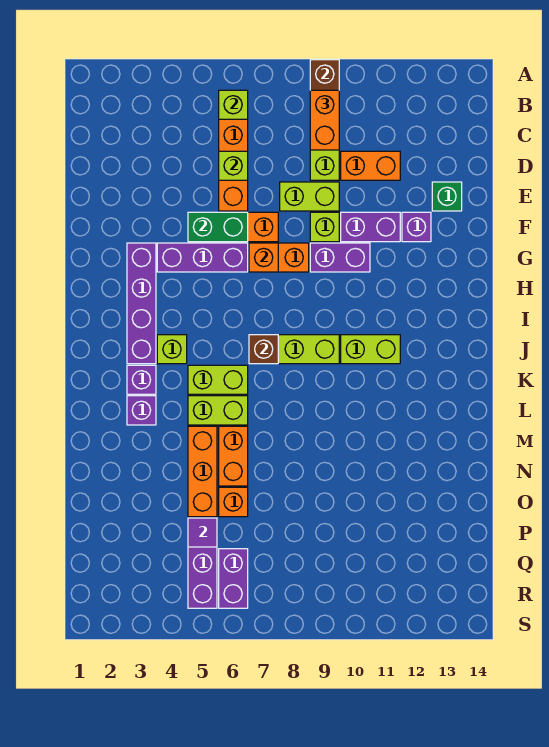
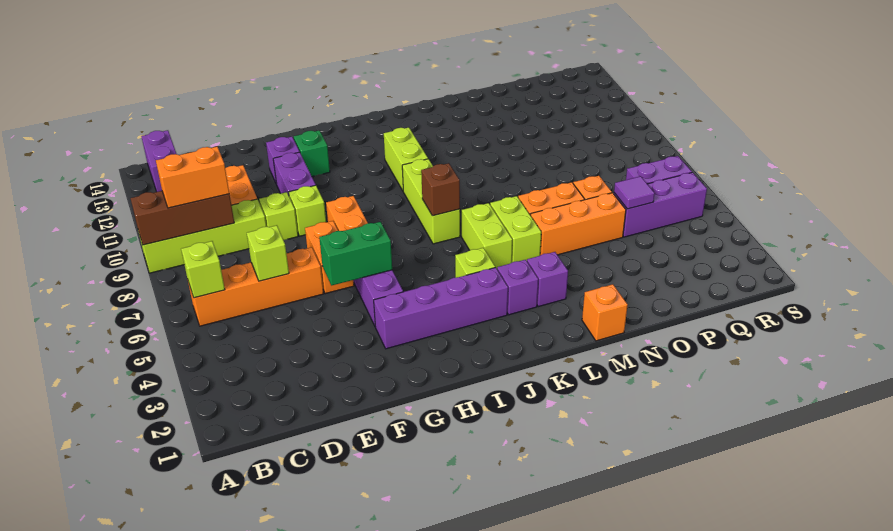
lime brick E8:E9 level 1 -> lime brick E9 level 1
green brick E13 level 1 -> green brick G12 level 1
green brick F5:F6 level 2 -> green brick F5:G5 level 2
orange brick G7 level 2 -> orange brick M1 level 1
purple brick G9:G10 level 1 -> purple brick B13:B14 level 1

